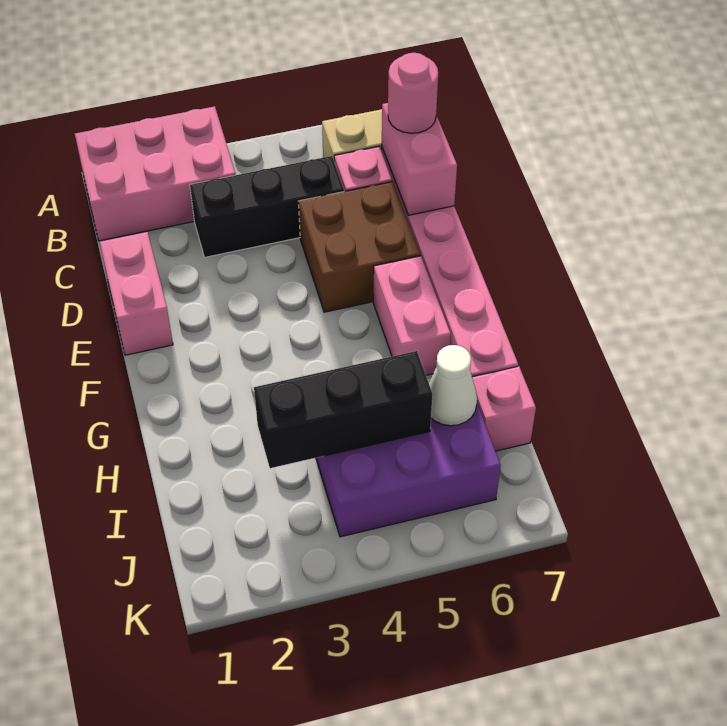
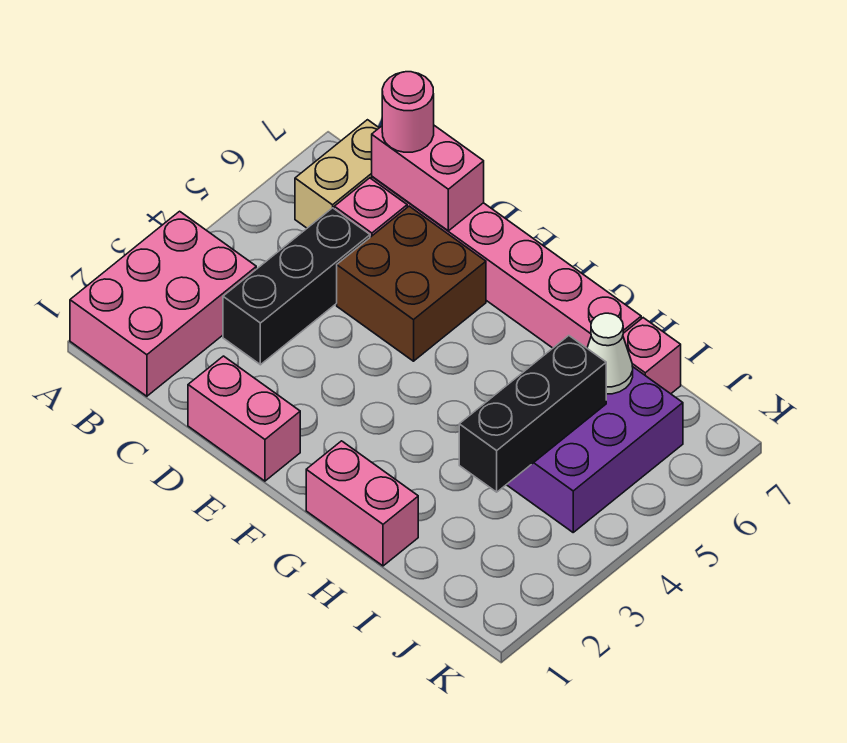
pink brick F6:G6 level 1 -> pink brick G1:H1 level 1

